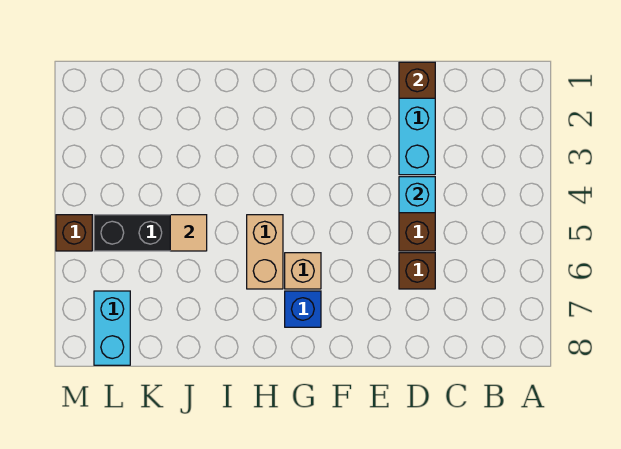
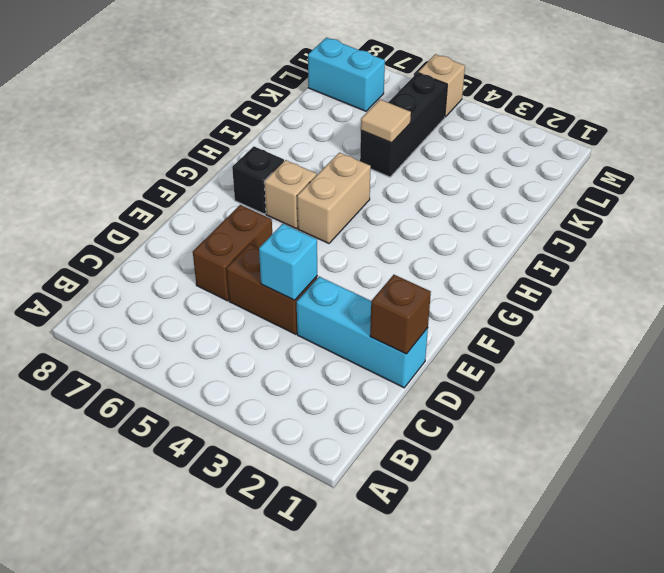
brown brick D6 level 1 -> brown brick D6:E6 level 1
blue brick G7 level 1 -> black brick G7 level 1
tan brick H5:H6 level 1 -> tan brick G5:H5 level 1
brown brick M5 level 1 -> tan brick M5 level 1

